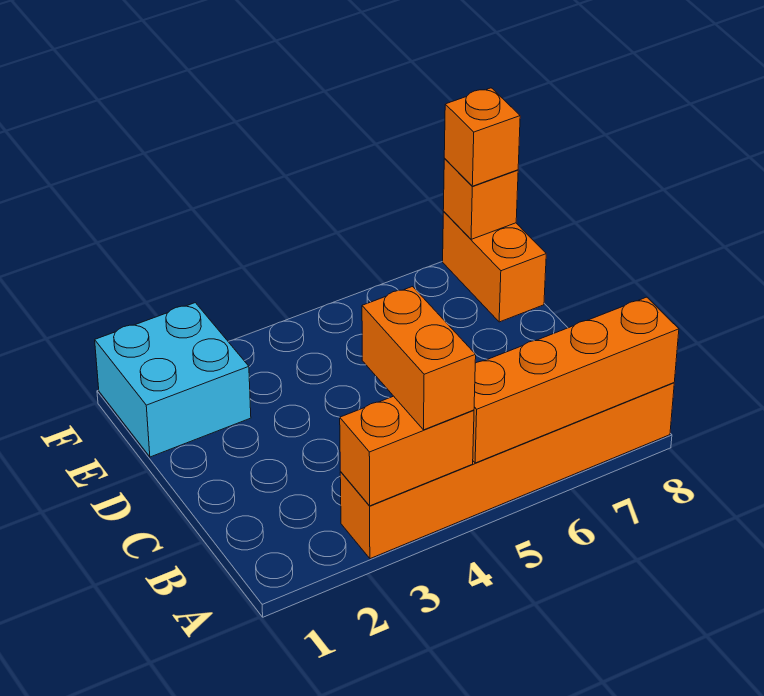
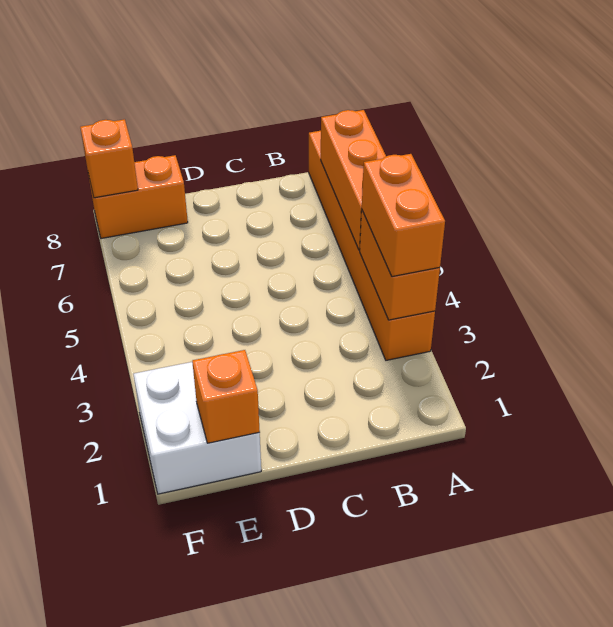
orange brick A4:B4 level 3 -> orange brick A3:A4 level 3
orange brick A5:A8 level 2 -> orange brick A5:A7 level 2
cyan brick E1:F2 level 1 -> white brick E1:F2 level 1
orange brick F8 level 3 -> orange brick E1 level 2

